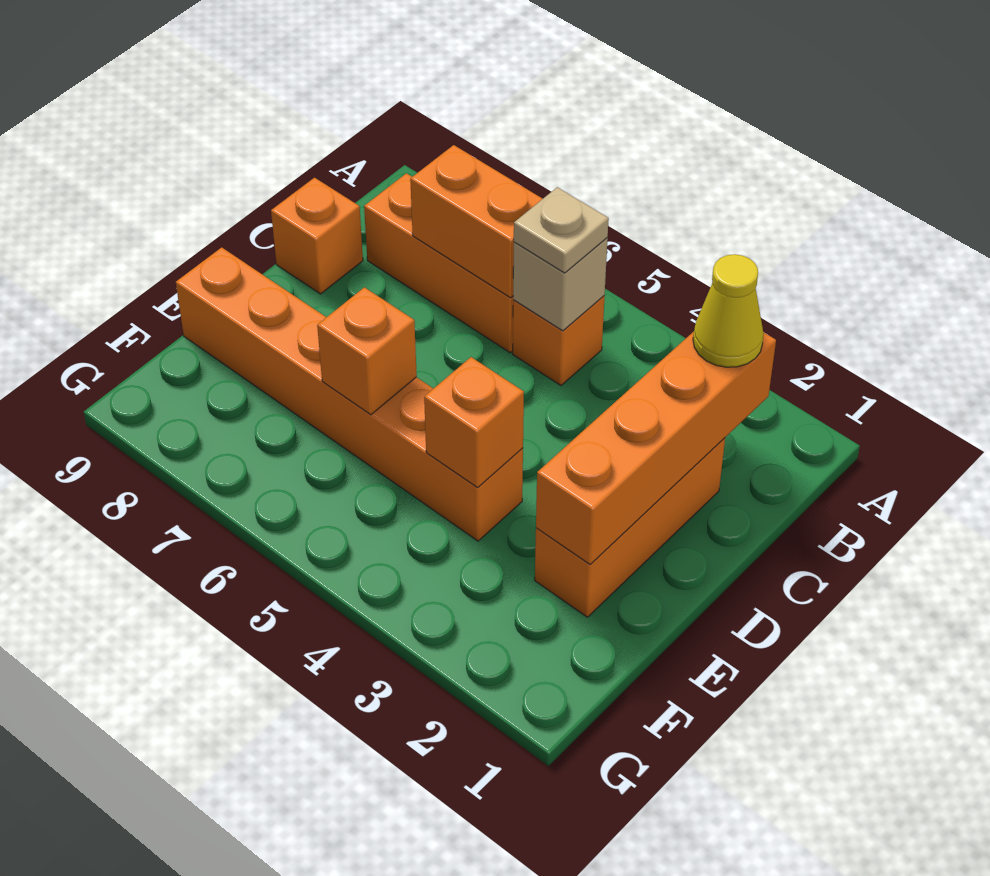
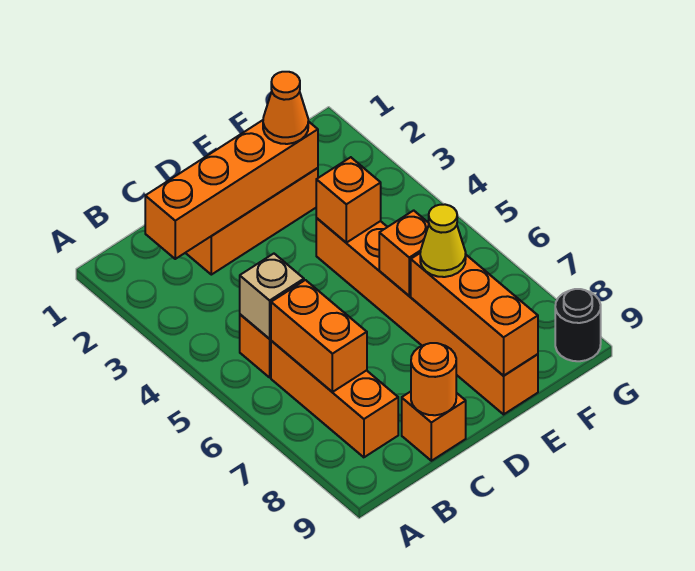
yellow cone B2 level 3 -> yellow cone E7 level 3
tan plate B5 level 3 -> none
none -> orange round brick C9 level 2
none -> orange cone E2 level 3
none -> orange brick E7:E9 level 2
none -> black round brick G9 level 1

